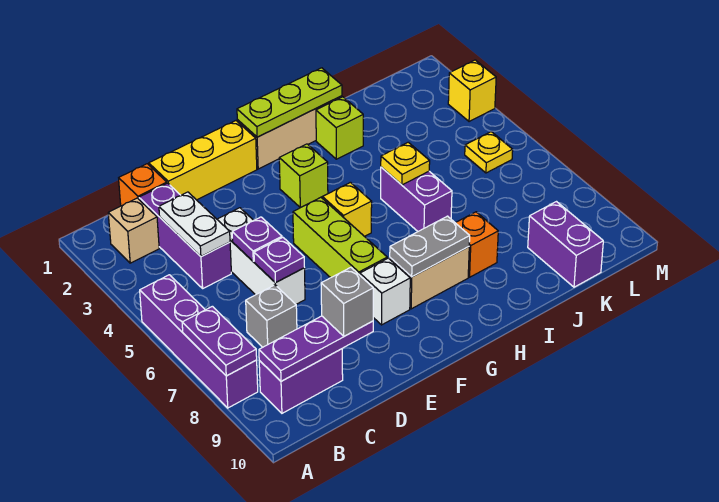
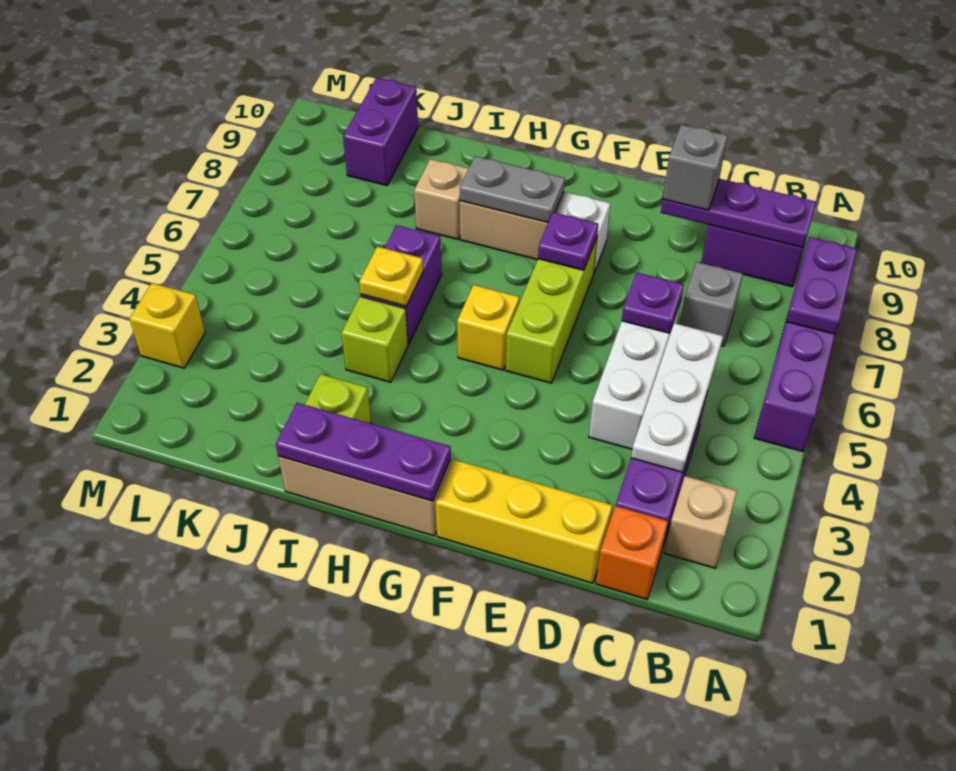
white plate C3:C4 level 2 -> white plate C3:C5 level 2
purple plate D5 level 2 -> purple plate F7 level 2
lime plate G1:I1 level 2 -> purple plate G1:I1 level 2
lime brick G3 level 1 -> lime brick I4 level 1
orange brick I8 level 1 -> tan brick I8 level 1
yellow plate L5 level 1 -> none

